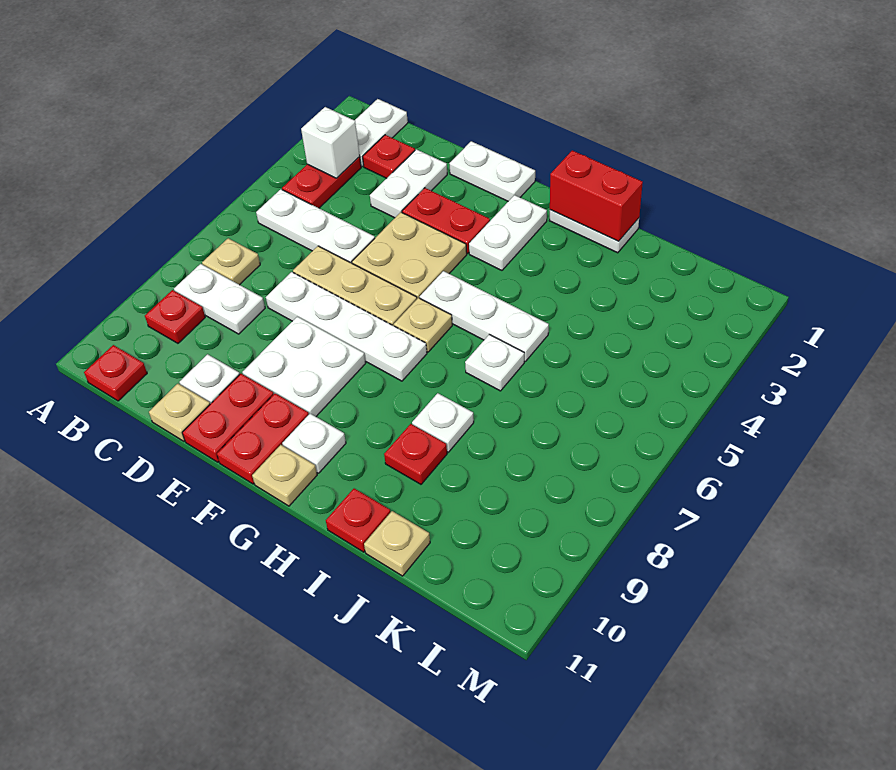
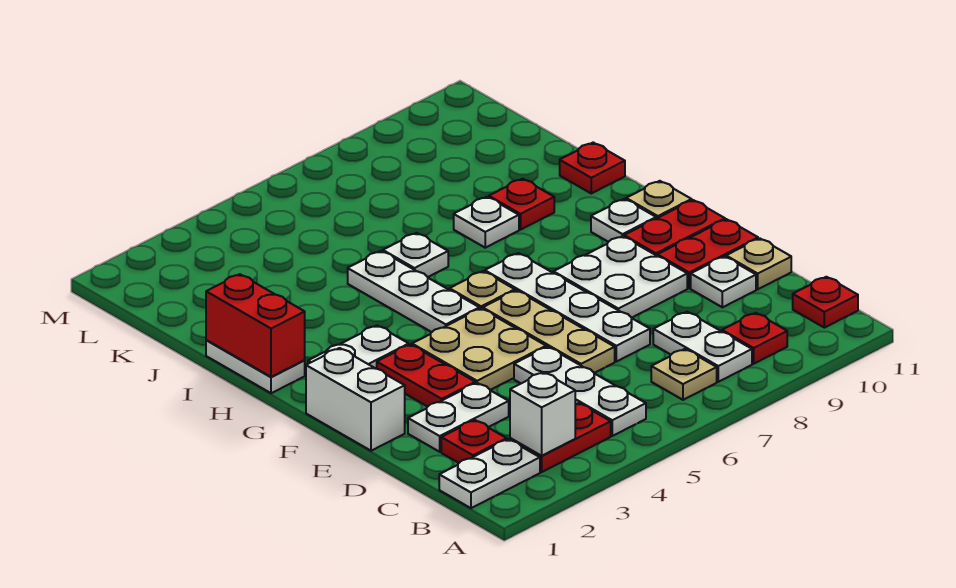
white plate E1:F1 level 1 -> white brick E1:F1 level 1
tan plate J11 level 1 -> none

